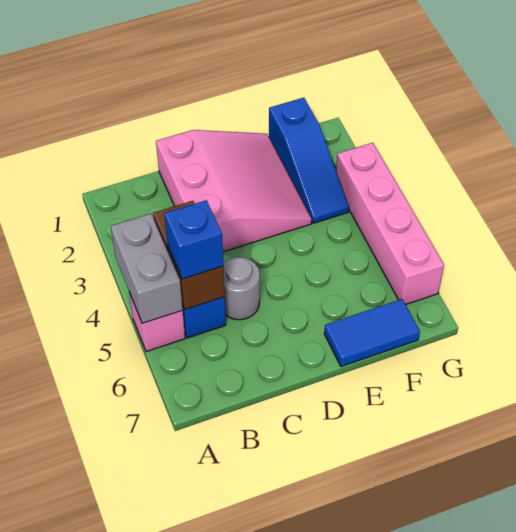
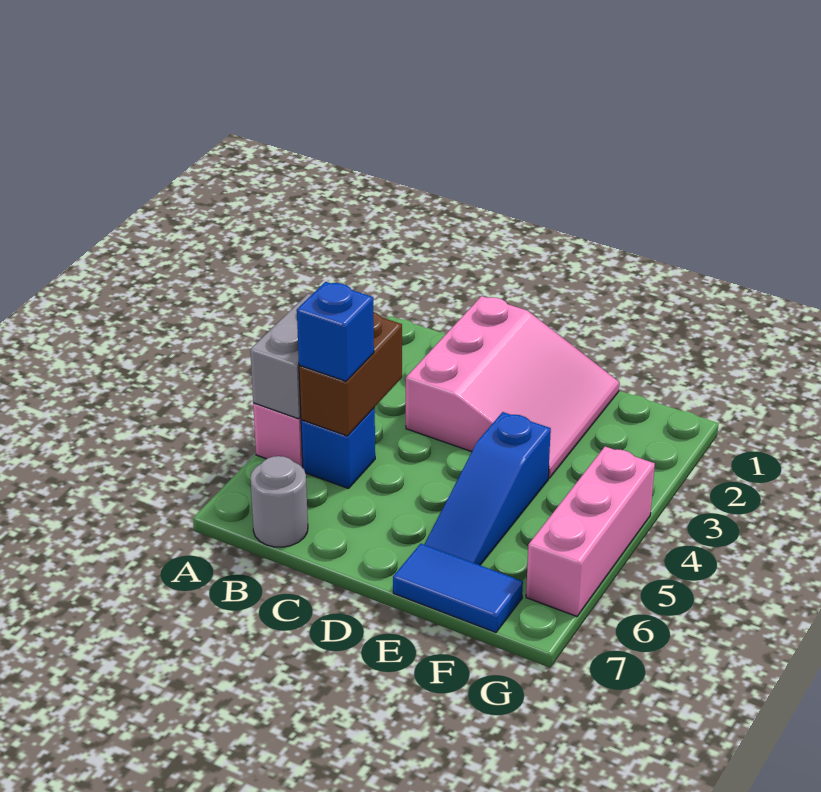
grey round brick C5 level 1 -> grey round brick B7 level 1
blue slope F1:F3 level 1 top 1 -> blue slope E4:E6 level 1 top 4
pink brick G3:G6 level 1 -> pink brick G4:G6 level 1

